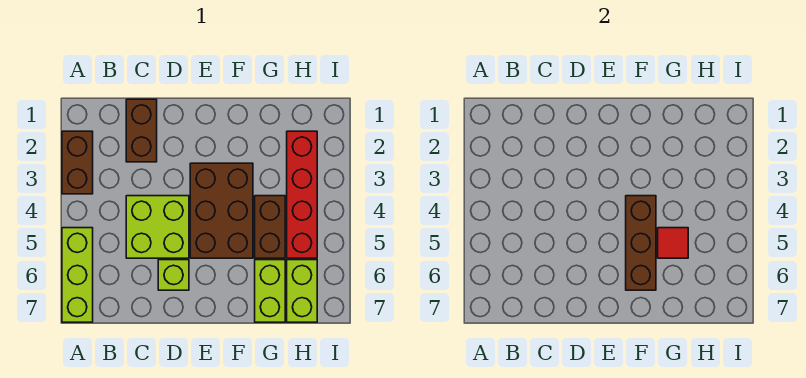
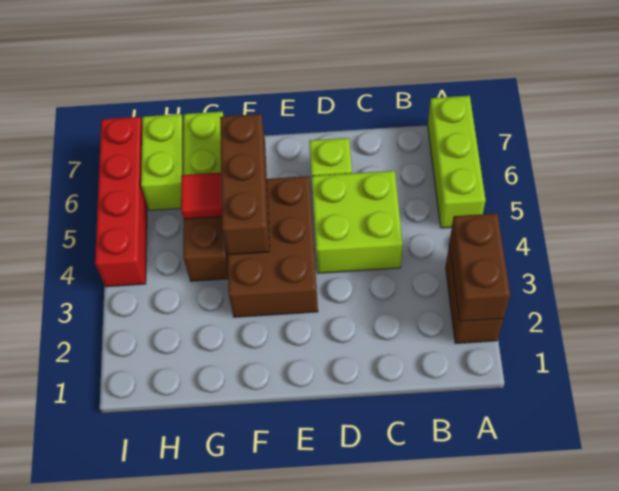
brown brick C1:C2 level 1 -> brown brick A2:A3 level 2
red brick H2:H5 level 1 -> red brick I4:I7 level 1

